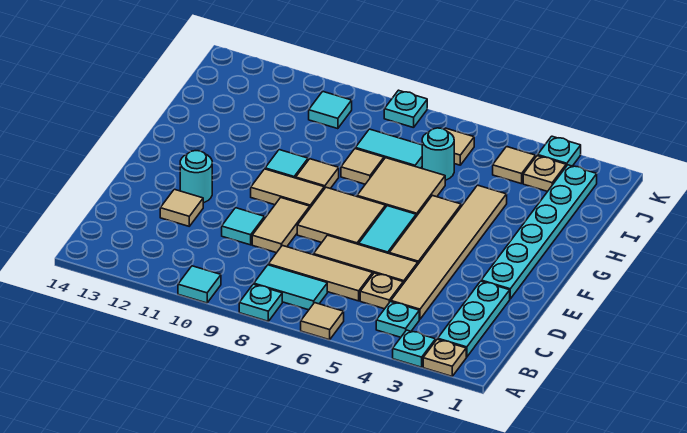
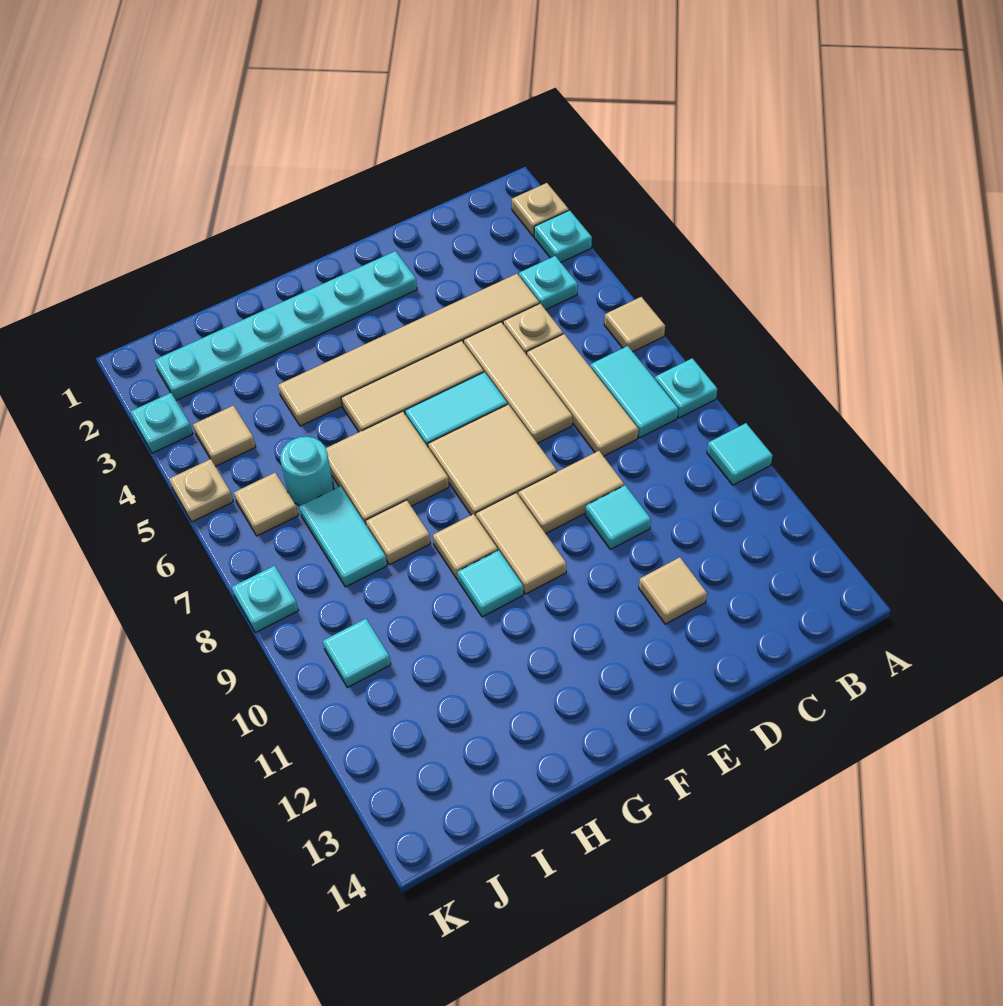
cyan plate B2:D2 level 1 -> none
cyan round brick E12 level 1 -> none
tan plate J3 level 1 -> tan plate K5 level 1

